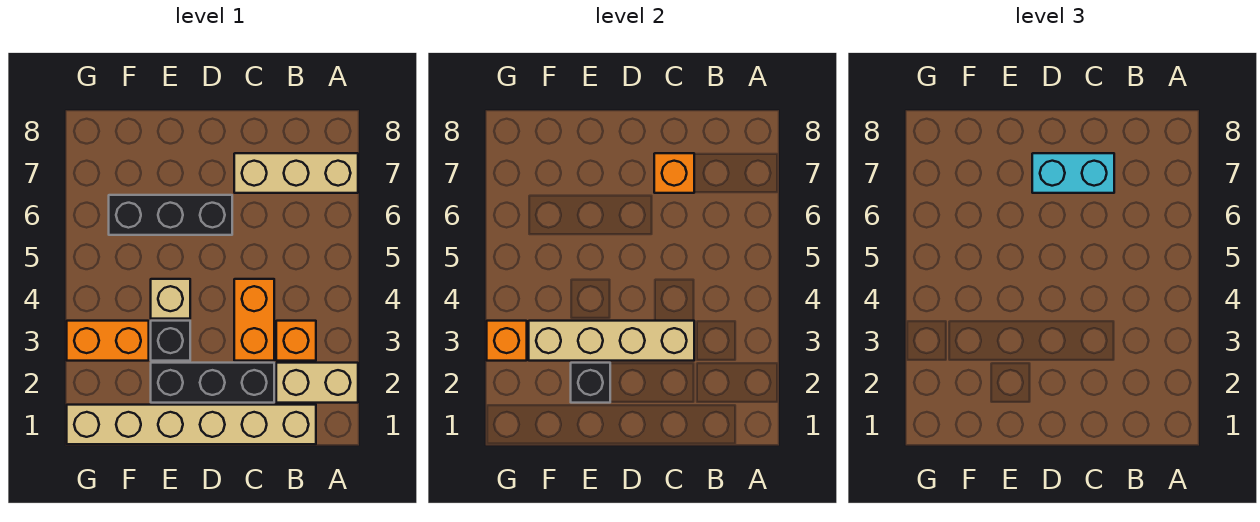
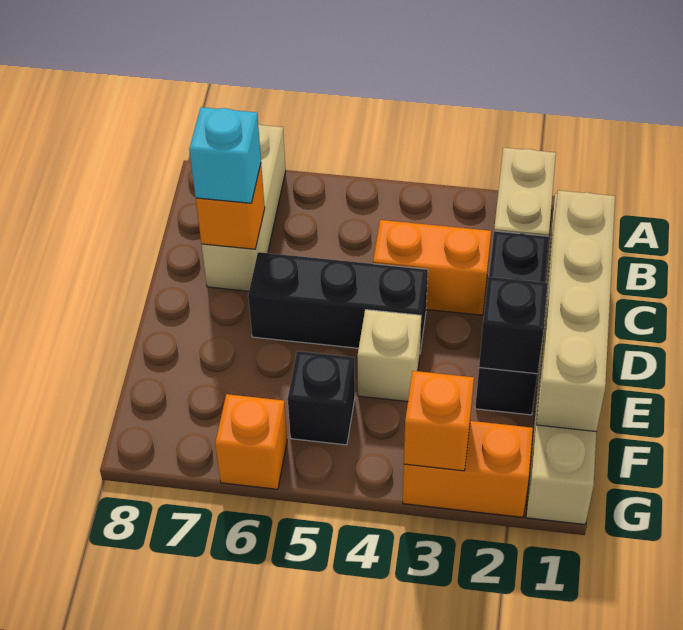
orange brick B3 level 1 -> orange brick G6 level 1
tan brick C3:F3 level 2 -> tan brick C1:F1 level 2
cyan brick C7:D7 level 3 -> cyan brick C7 level 3
black brick D6:F6 level 1 -> black brick D4:D6 level 1
black brick E3 level 1 -> black brick F5 level 1
orange brick F3:G3 level 1 -> orange brick G2:G3 level 1

